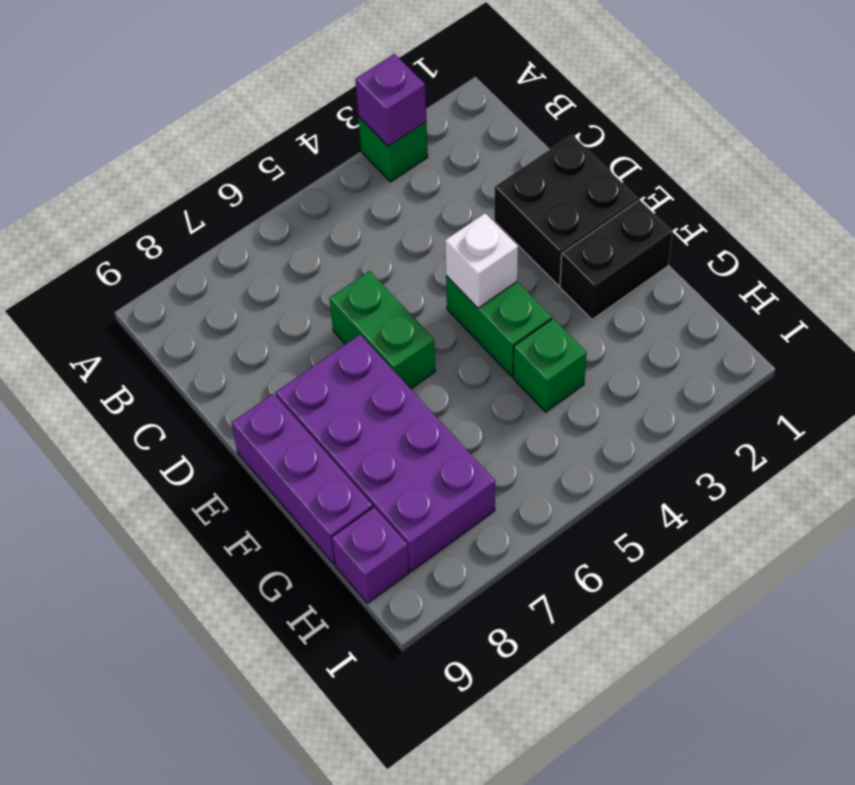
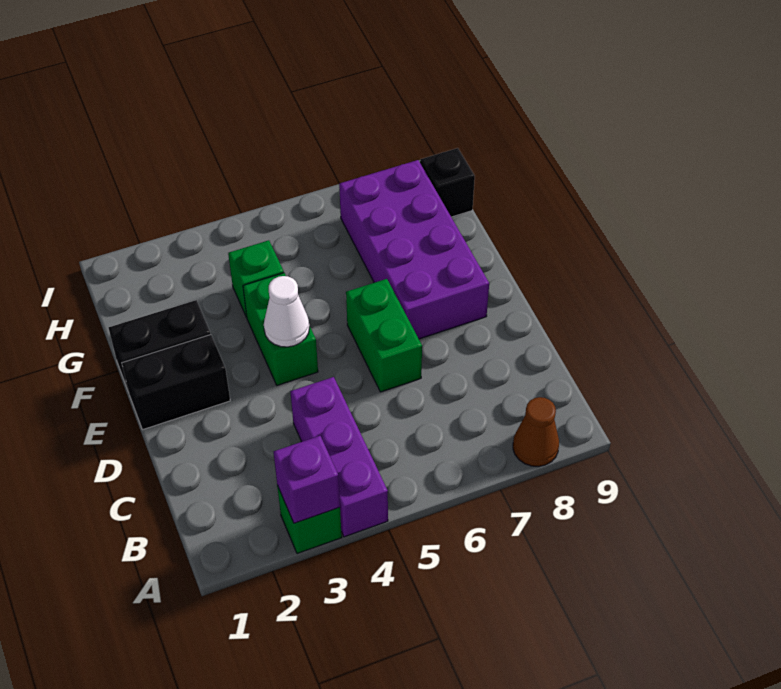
none -> brown cone A8 level 1
black brick D1:E2 level 1 -> black brick E1:E2 level 1
white brick E4 level 2 -> white cone E4 level 2
purple brick E9:G9 level 1 -> purple brick A4:C4 level 1
purple brick H9 level 1 -> black brick H9 level 1

